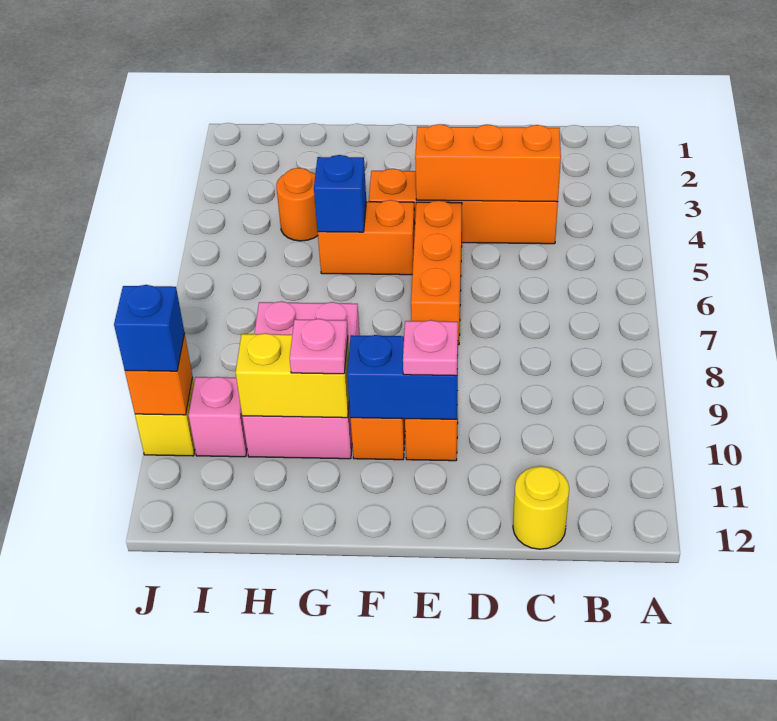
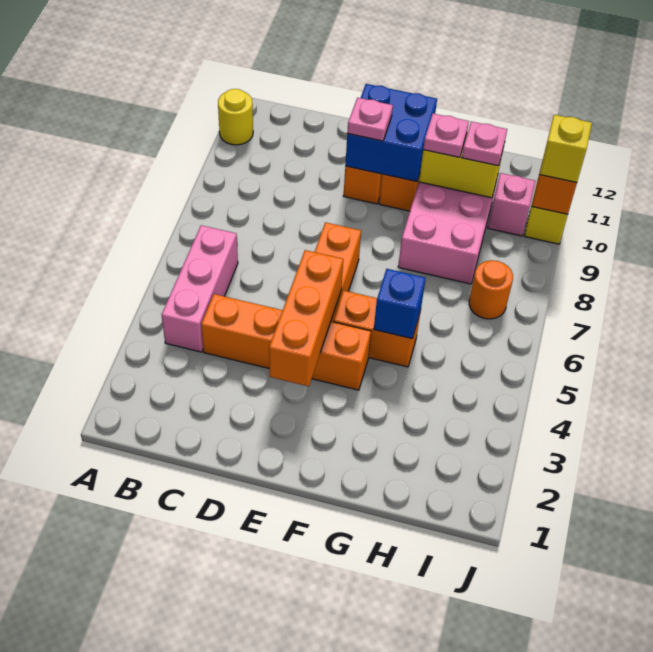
none -> pink brick B4:B6 level 1
orange brick C4:E4 level 2 -> orange brick E3:E5 level 2
yellow round brick C12 level 1 -> yellow round brick A11 level 1
blue brick E10:F10 level 2 -> blue brick E10:F11 level 2
orange round brick H4 level 1 -> orange round brick I7 level 1
none -> pink plate H10 level 3
blue brick J10 level 3 -> yellow brick J10 level 3

